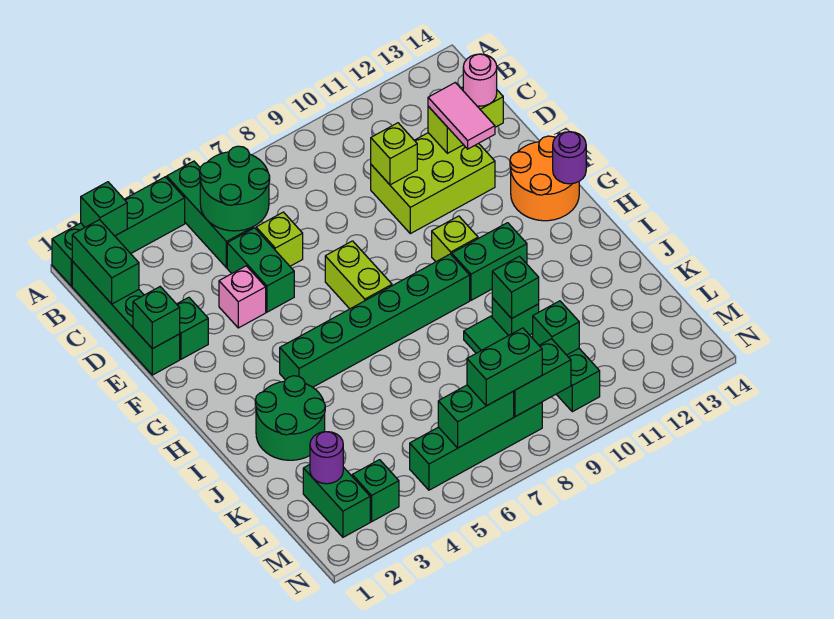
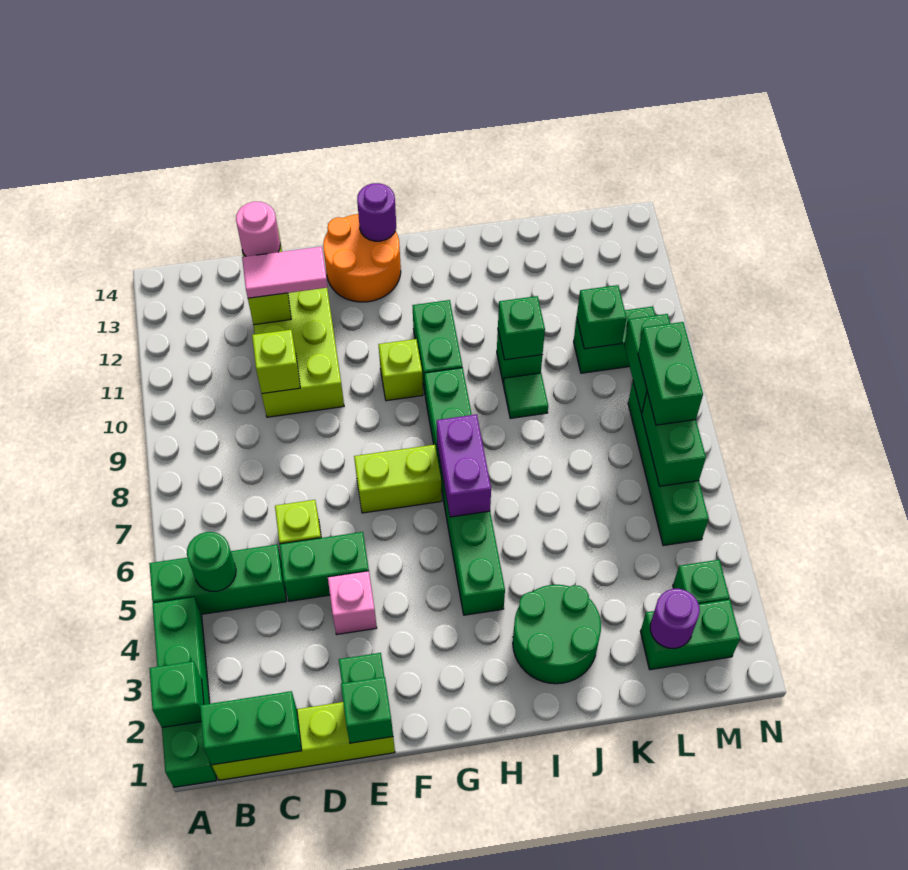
green brick B1:E1 level 1 -> lime brick B1:E1 level 1
green round brick B5:C6 level 2 -> green round brick B5 level 2
none -> purple brick H6:H7 level 2

